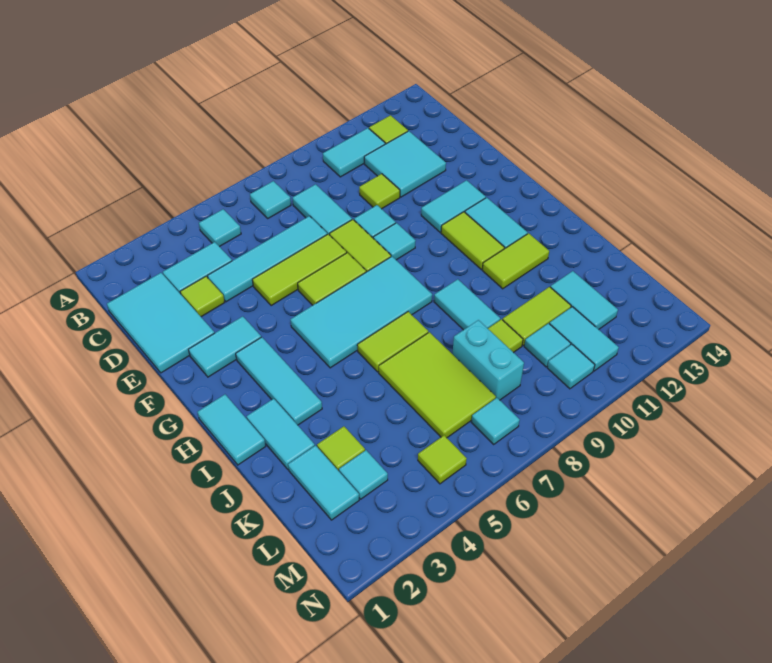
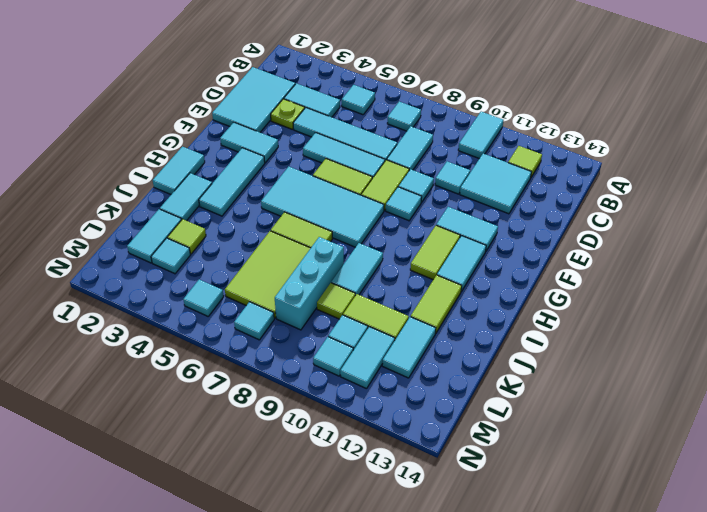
cyan tile B10:B11 level 1 -> cyan tile A10:B10 level 1
lime tile D3 level 1 -> lime plate D3 level 1
lime tile D10 level 1 -> cyan tile D10 level 1
lime tile E5:E7 level 1 -> cyan tile E5:E7 level 1
lime tile I11:I12 level 1 -> lime tile I12:J12 level 1
cyan brick K8:L8 level 1 -> cyan brick J8:L8 level 1
lime tile M5 level 1 -> cyan tile M5 level 1

